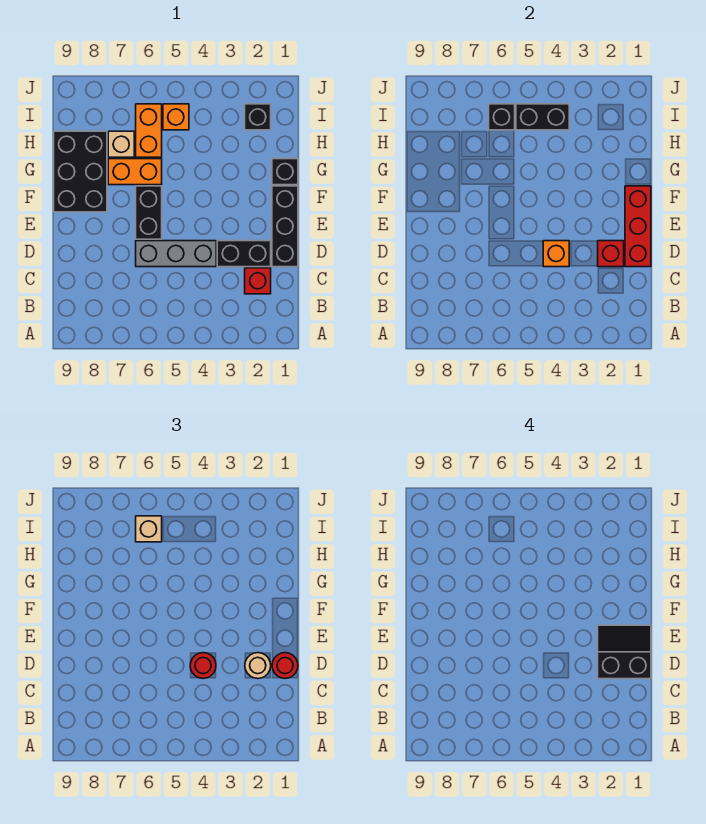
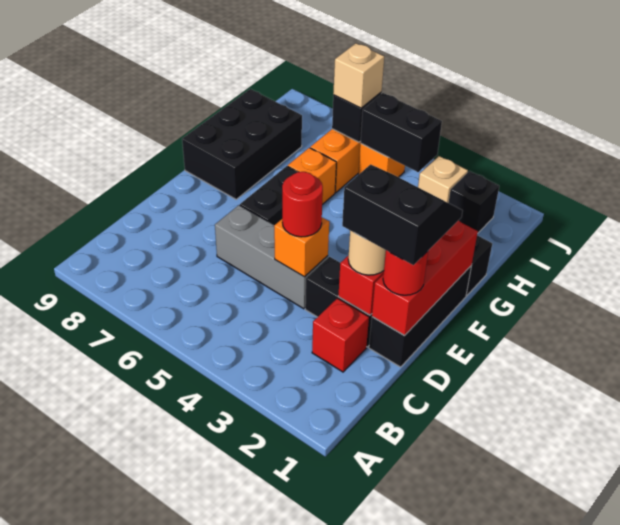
orange brick G6:G7 level 1 -> orange brick G6 level 1
tan brick H7 level 1 -> tan brick I3 level 1

